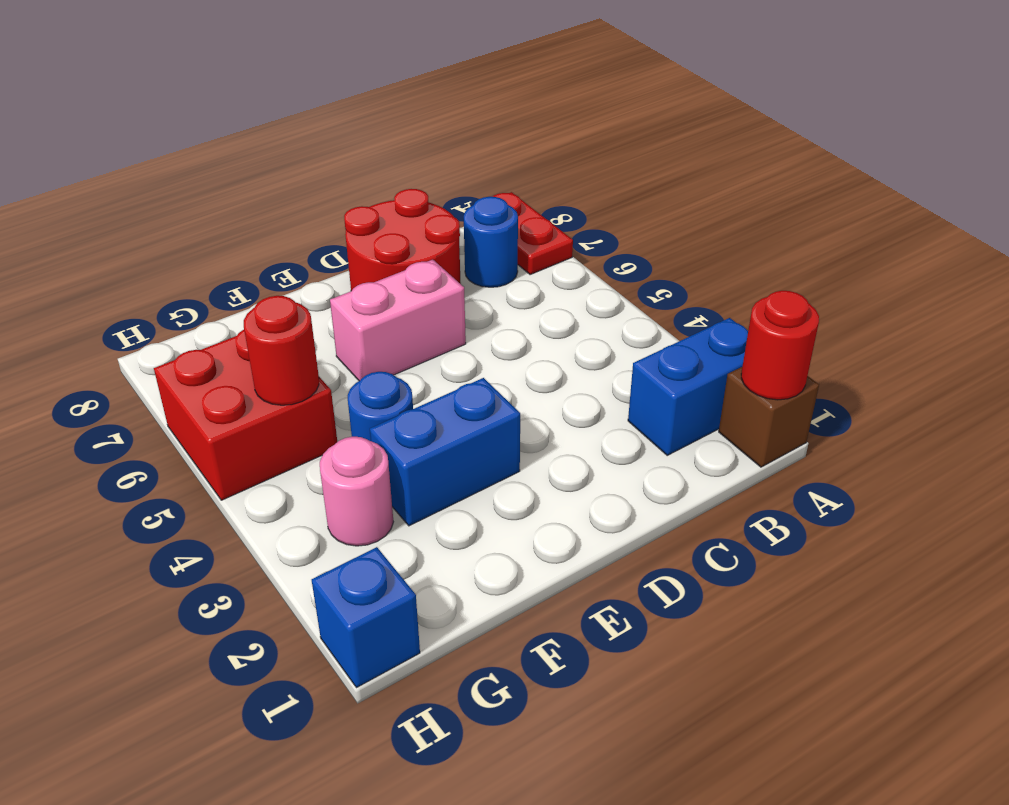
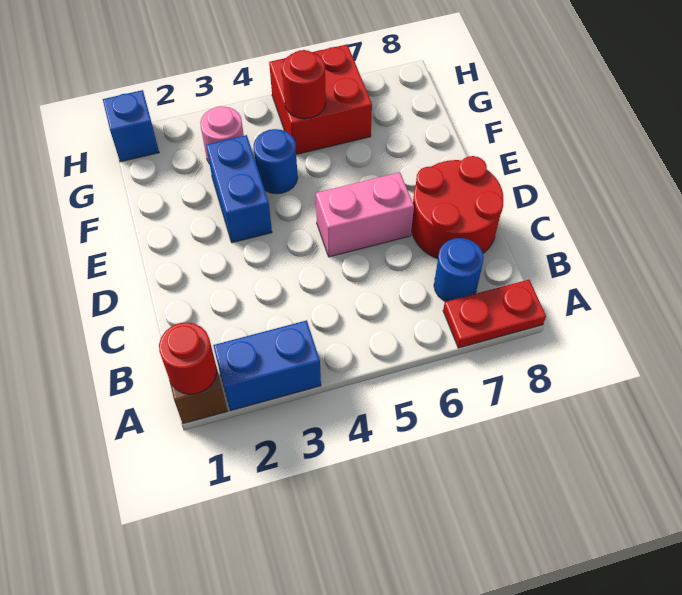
blue brick A2:B2 level 1 -> blue brick A2:A3 level 1
pink brick D6:E6 level 1 -> pink brick D5:D6 level 1

